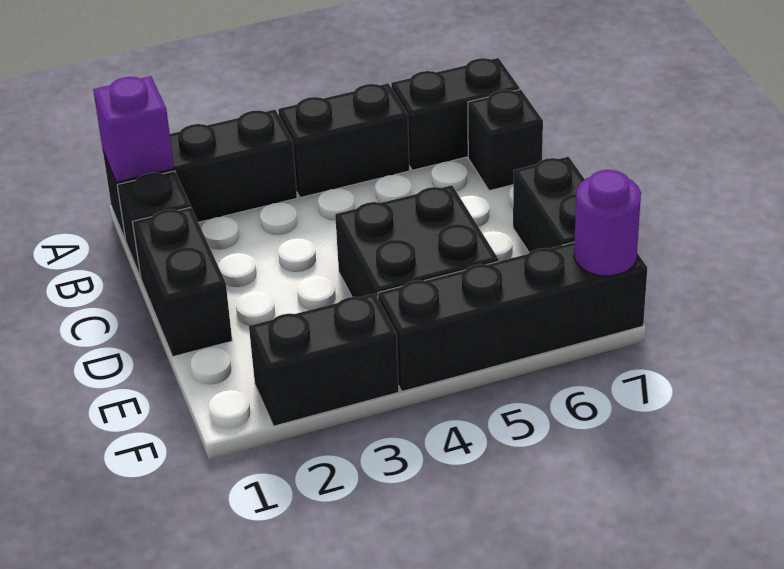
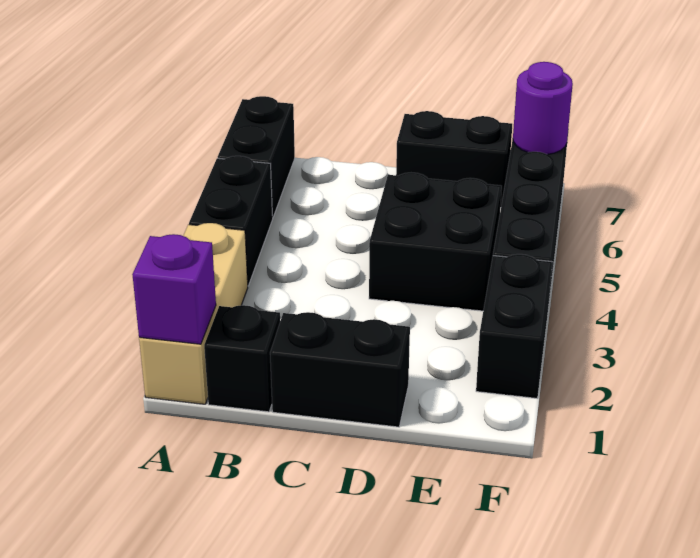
black brick A1:A3 level 1 -> tan brick A1:A3 level 1
black brick B7 level 1 -> none

